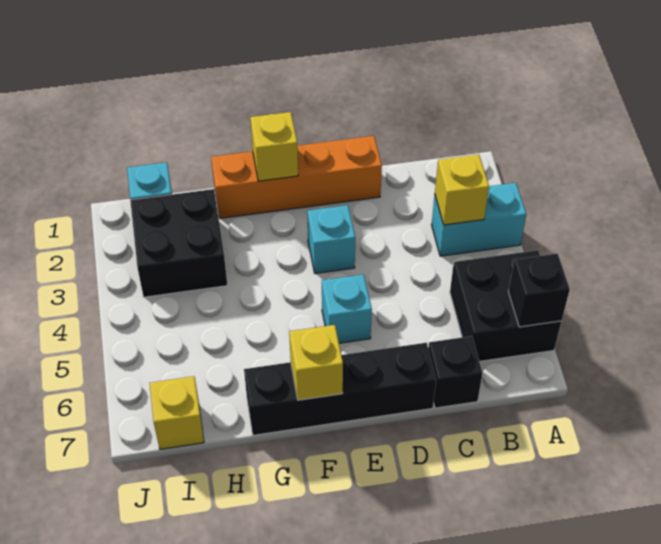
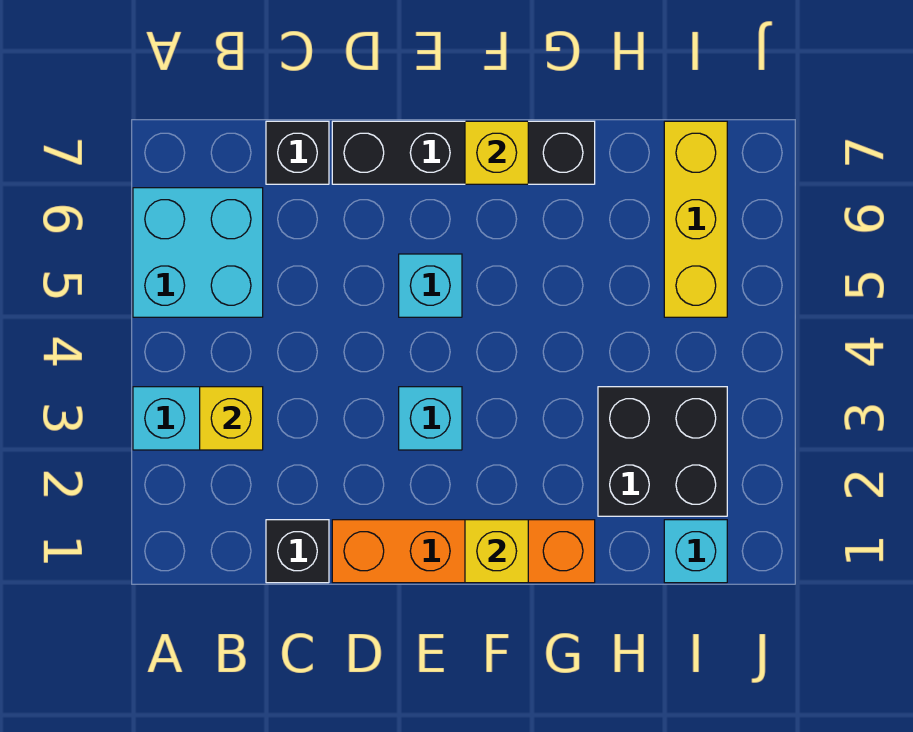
black brick A5:B6 level 1 -> cyan brick A5:B6 level 1
black brick A6 level 2 -> black brick C1 level 1
yellow brick I7 level 1 -> yellow brick I5:I7 level 1

